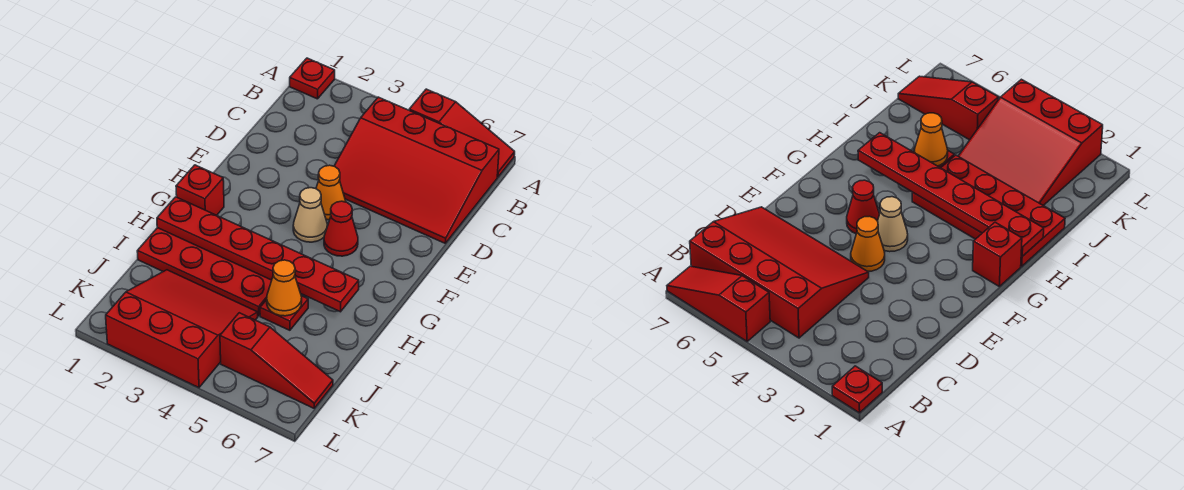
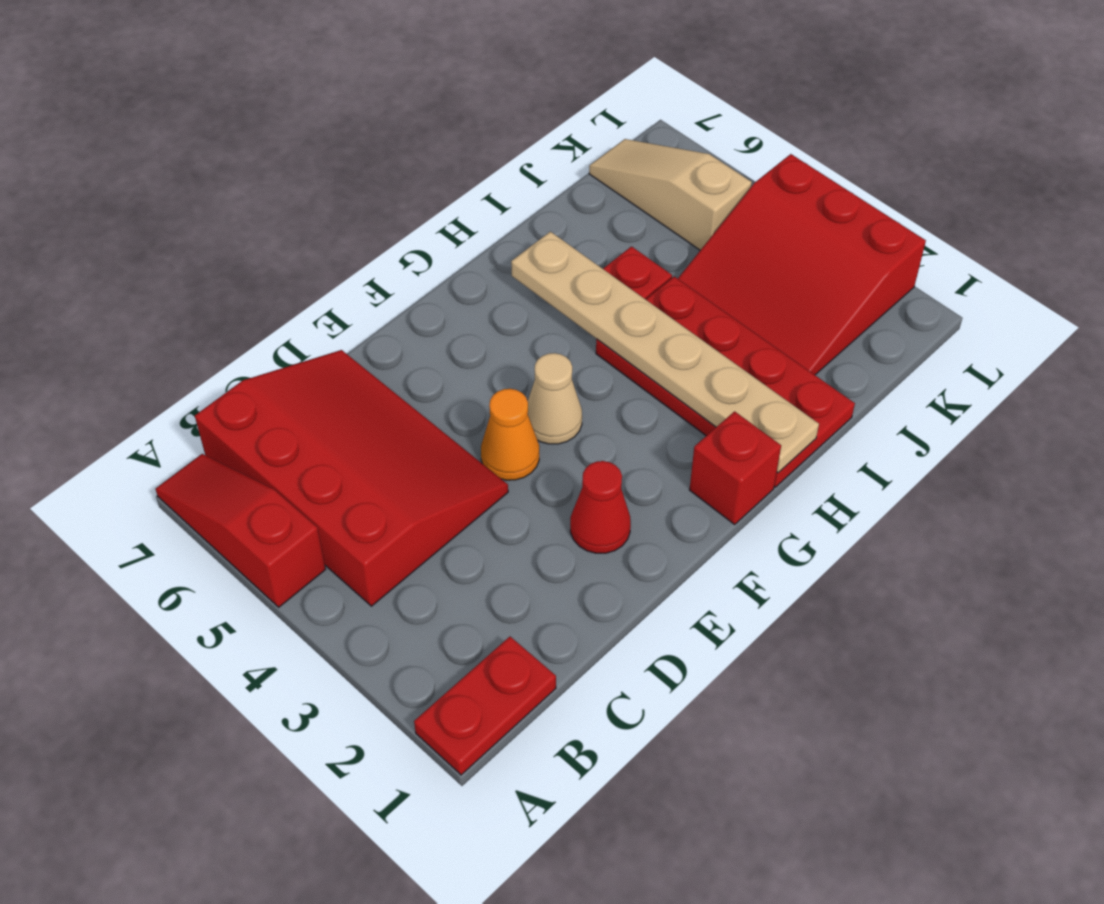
red plate A1 level 1 -> red plate A1:B1 level 1
red cone F5 level 1 -> red cone E2 level 1
red plate H1:H6 level 2 -> tan plate H1:H6 level 2
orange cone I5 level 2 -> none
red slope K5:K7 level 1 top 5 -> tan slope K5:K7 level 1 top 5

